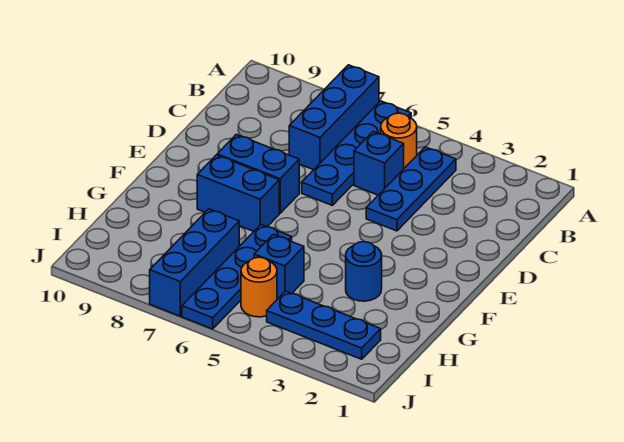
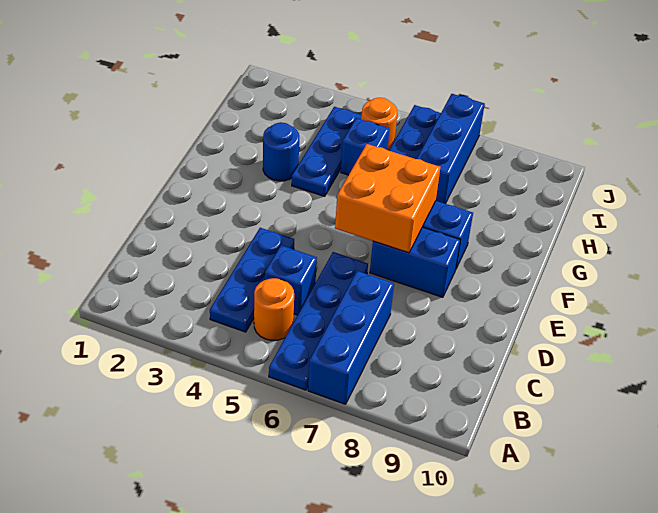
none -> orange brick E6:F7 level 2
blue plate I2:I4 level 1 -> blue plate G4:I4 level 1

